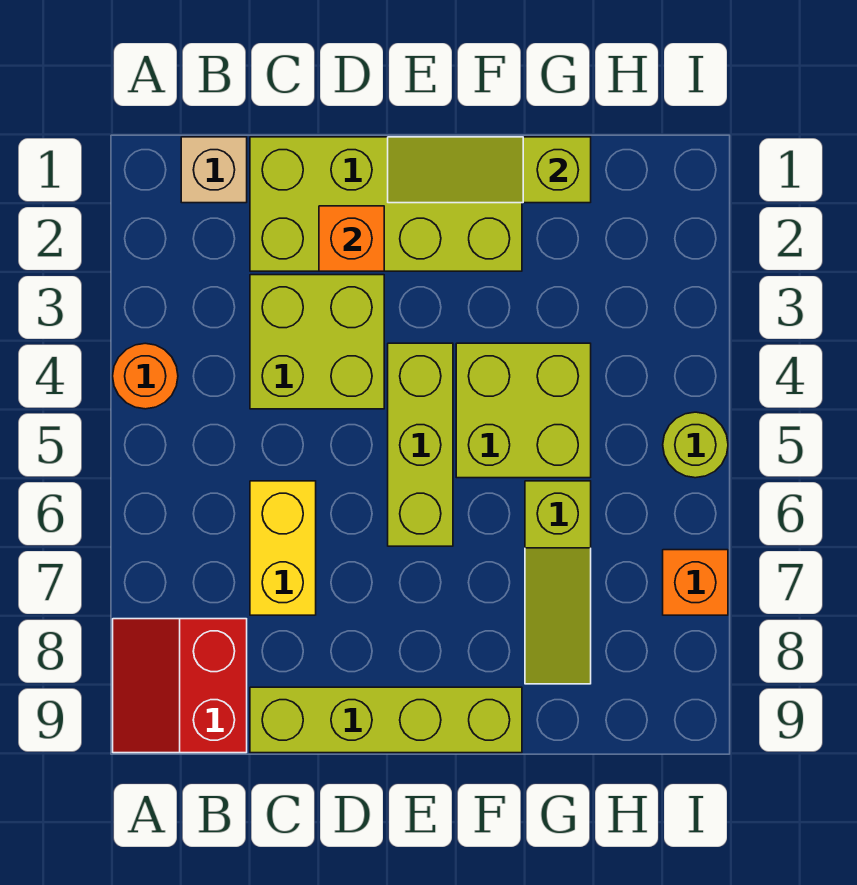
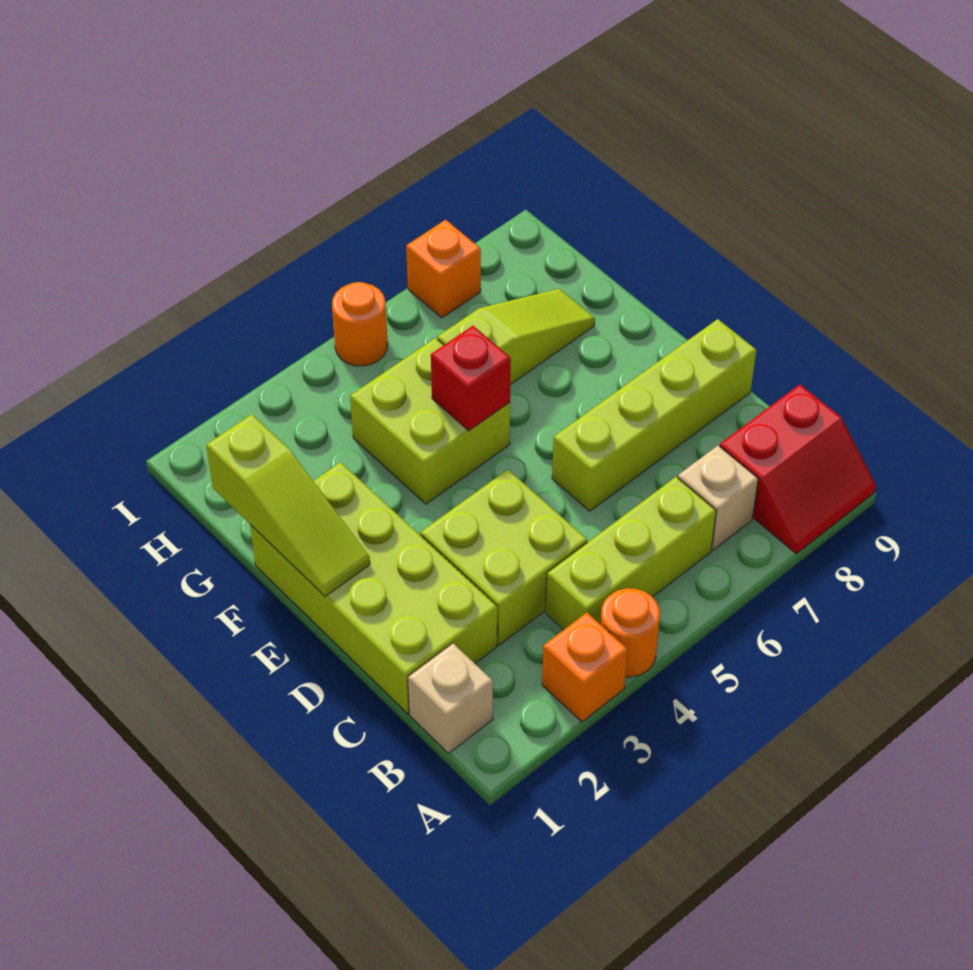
none -> tan brick B7 level 1
yellow brick C6:C7 level 1 -> none
lime brick C9:F9 level 1 -> lime brick D6:D9 level 1
orange brick D2 level 2 -> orange brick A3 level 1
lime brick E4:E6 level 1 -> lime brick B4:B6 level 1
none -> red brick F5 level 2
lime round brick I5 level 1 -> orange round brick I5 level 1

